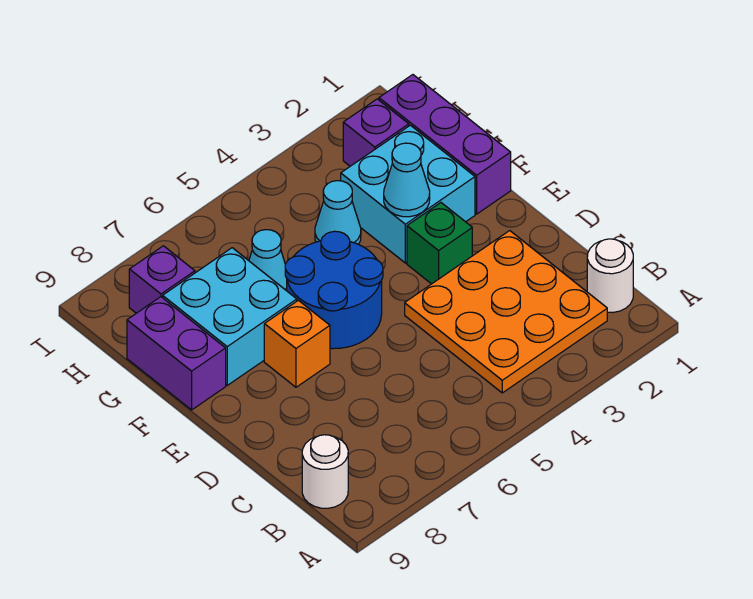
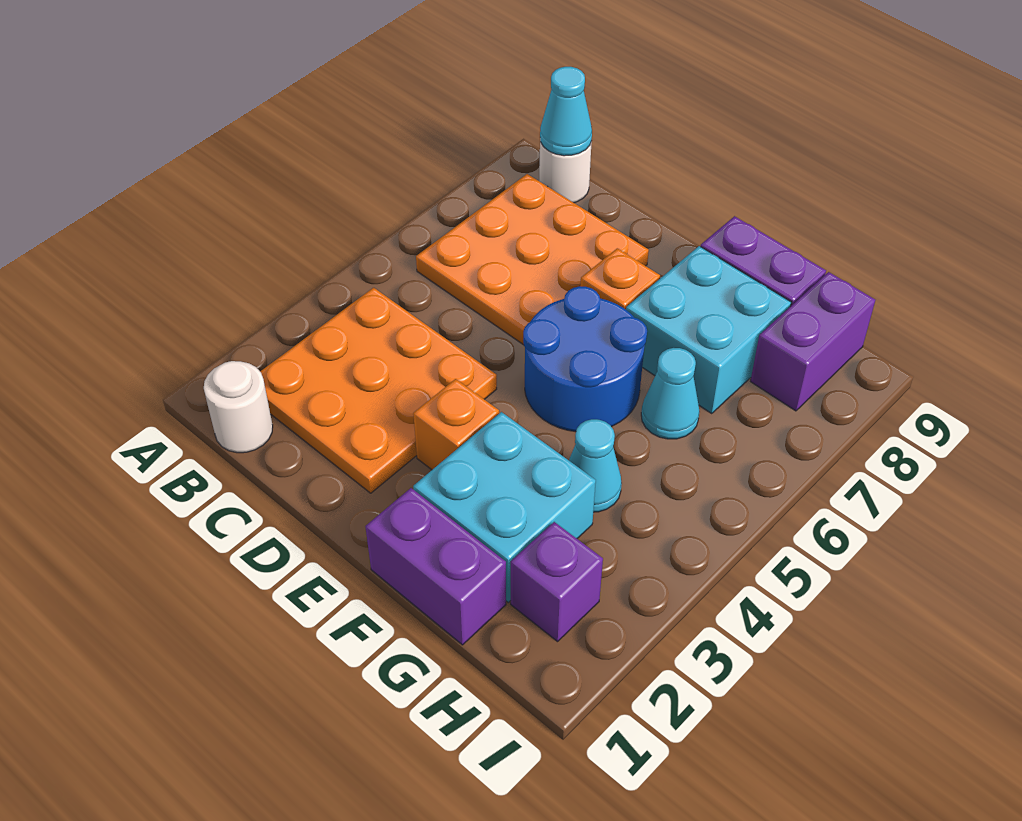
none -> orange plate B6:D8 level 1
green brick E3 level 1 -> orange brick E3 level 1
purple brick F1:H1 level 1 -> purple brick F1:G1 level 1
cyan cone F3 level 2 -> cyan cone B9 level 2
purple brick H8 level 1 -> purple brick H8:H9 level 1

